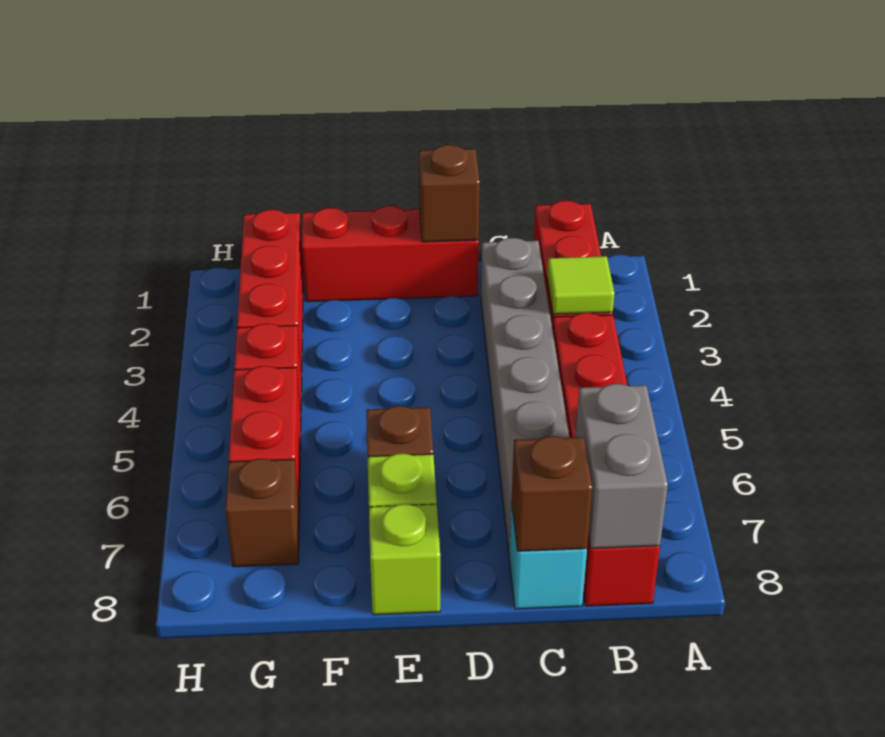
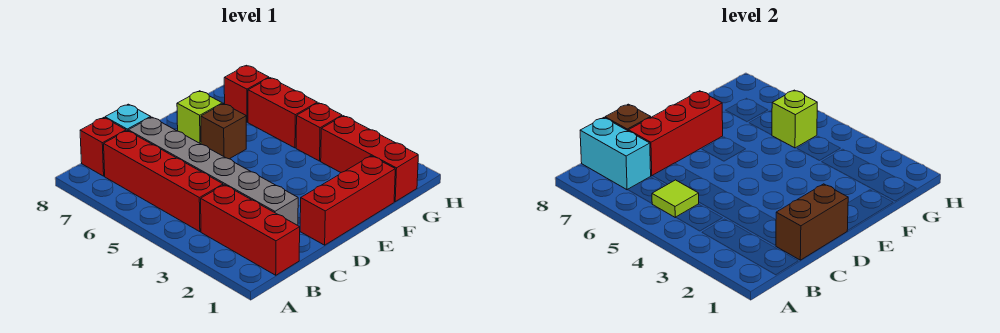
lime tile B3 level 2 -> lime tile B5 level 2
grey brick B7:B8 level 2 -> cyan brick B7:B8 level 2
none -> red brick C7:E7 level 2
brown brick D1 level 2 -> brown brick C1:D1 level 2
lime brick E8 level 1 -> lime brick G5 level 2
brown brick G7 level 1 -> red brick G7 level 1

